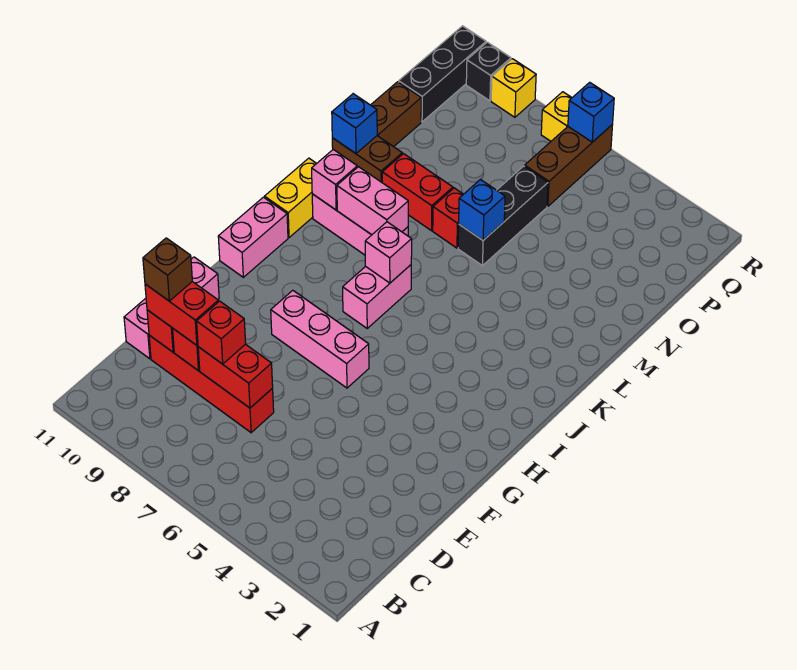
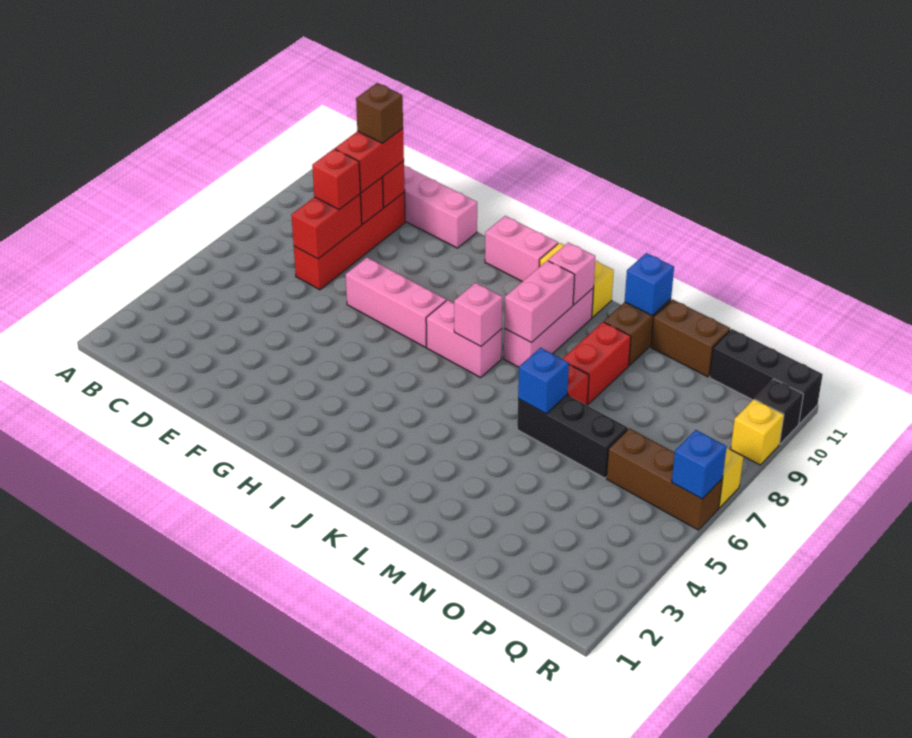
pink brick G6:G8 level 1 -> pink brick F7:H7 level 1

